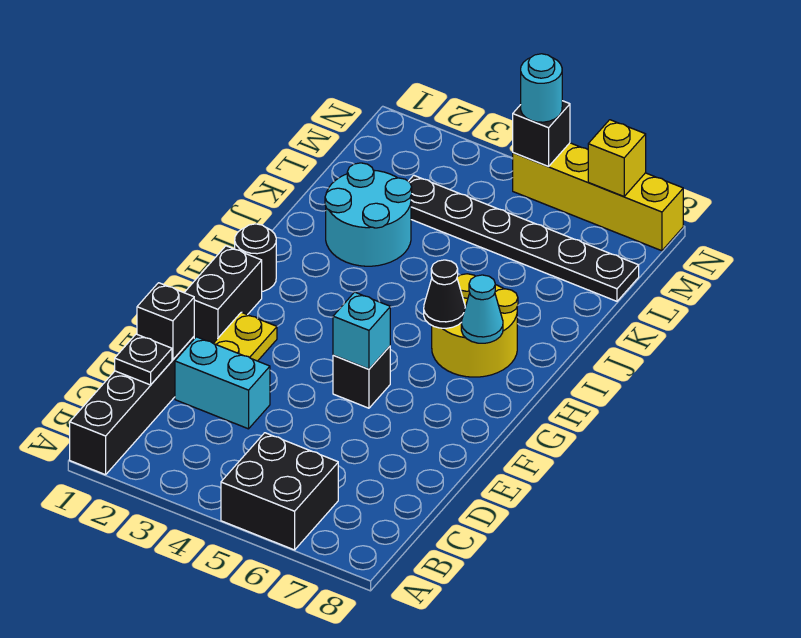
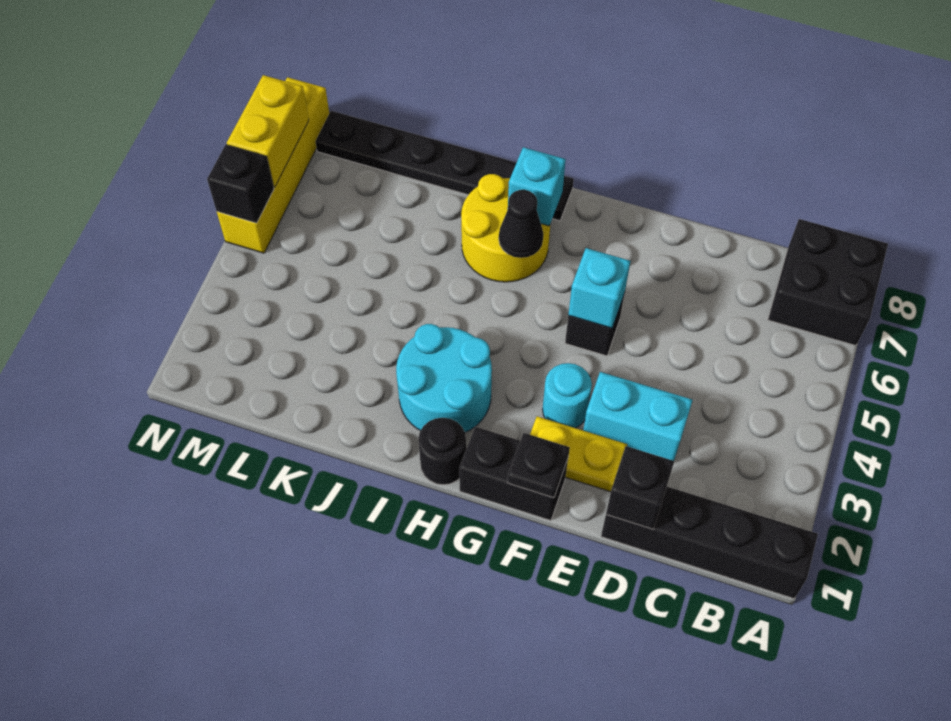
black brick A5:B6 level 1 -> black brick A7:B8 level 1
black plate C1 level 2 -> black plate F1 level 2
cyan brick D2:D3 level 1 -> cyan brick D3:E3 level 1
cyan cone H7 level 2 -> cyan brick H7 level 2
cyan round brick J2:K3 level 1 -> cyan round brick H2:I3 level 1
black plate L3:L8 level 1 -> black plate H8:M8 level 1
cyan round brick N5 level 3 -> cyan round brick F3 level 1
yellow brick N7 level 2 -> yellow brick N6:N7 level 2

